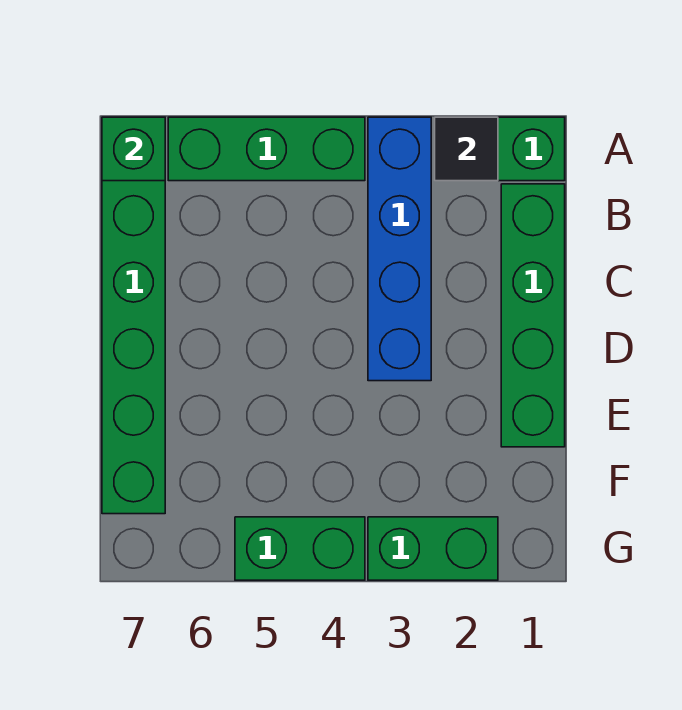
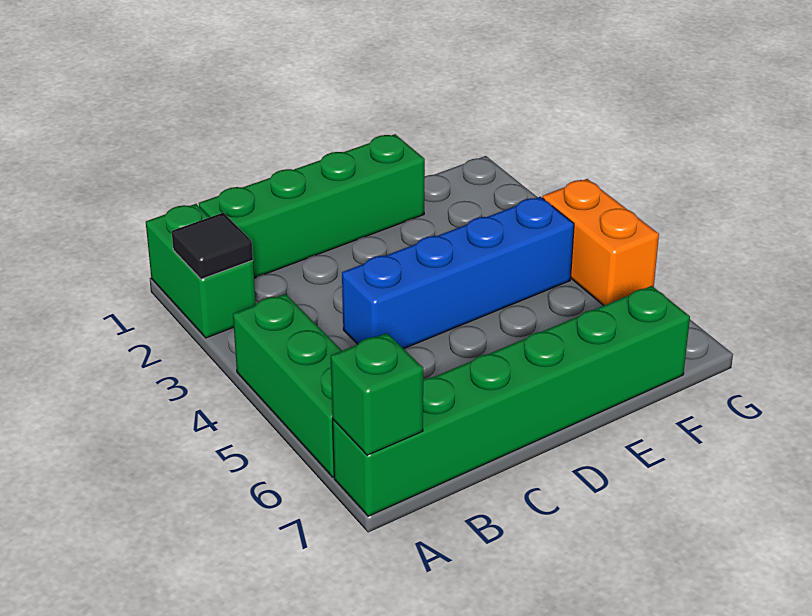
blue brick A3:D3 level 1 -> blue brick C4:F4 level 1
green brick G2:G3 level 1 -> none
green brick G4:G5 level 1 -> orange brick G4:G5 level 1

